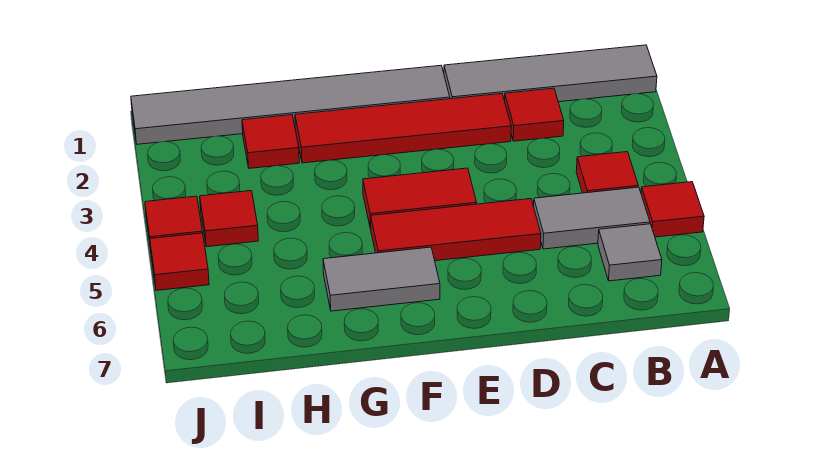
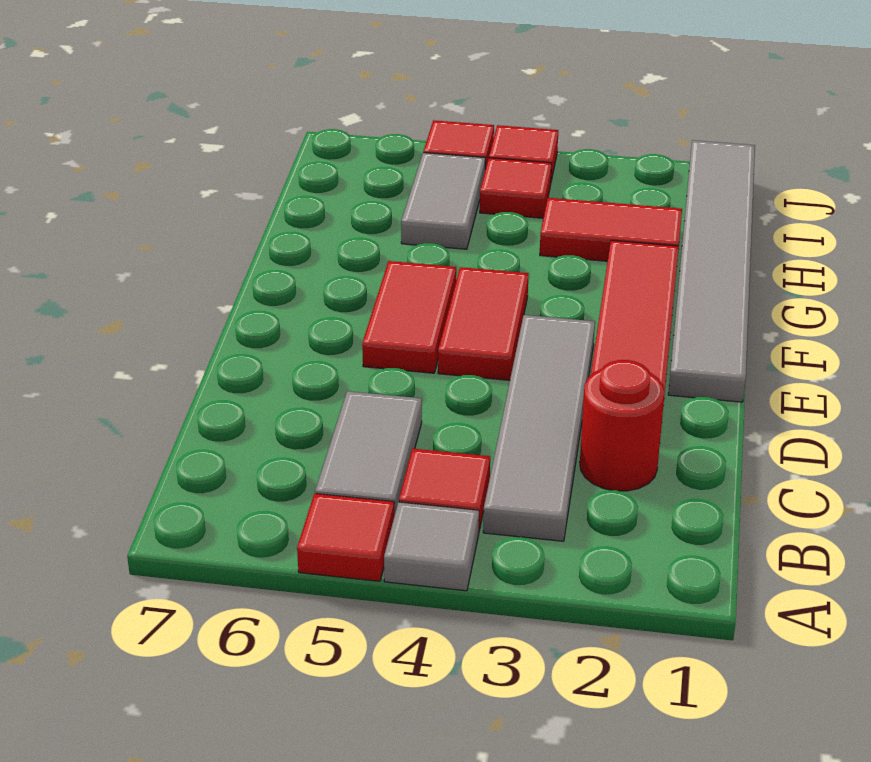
grey tile A1:D1 level 1 -> grey tile B3:E3 level 1
grey tile B6 level 1 -> grey tile A4 level 1
red tile C2 level 1 -> red round brick C2 level 1
red tile D5:F5 level 1 -> red tile E5:F5 level 1
grey tile F6:G6 level 1 -> grey tile H5:I5 level 1
red tile H2 level 1 -> red tile H2:H3 level 1

